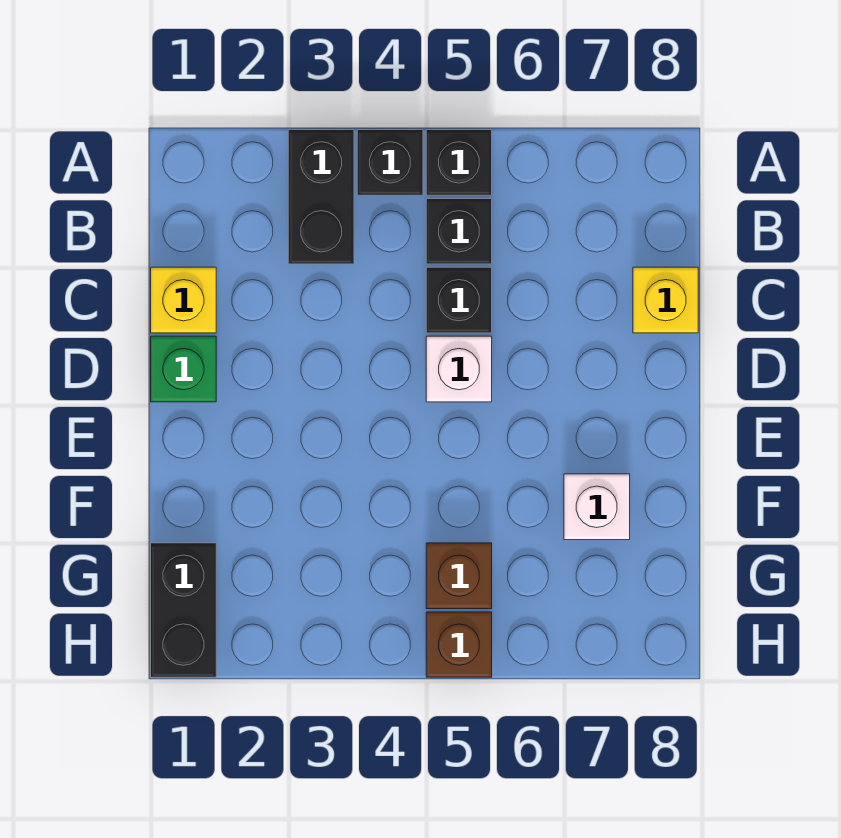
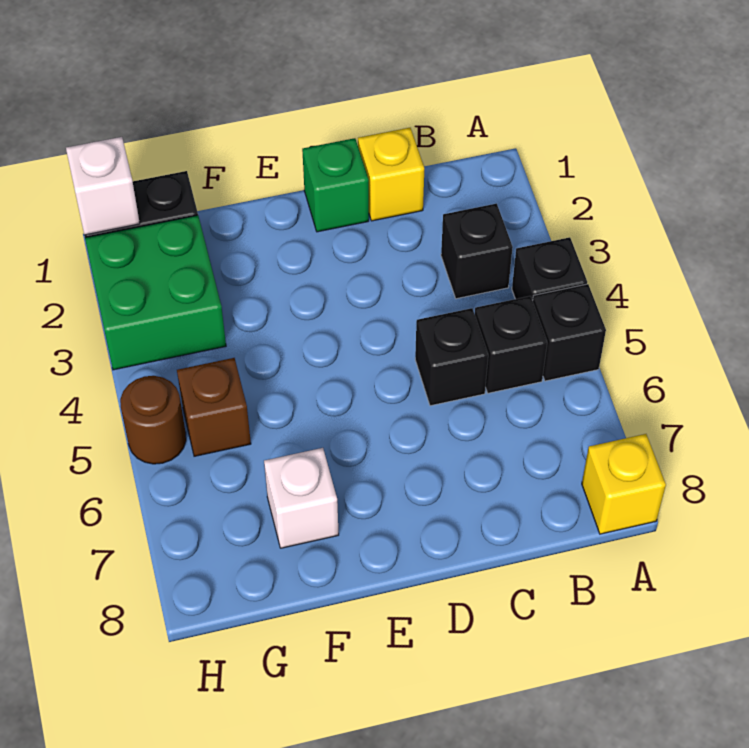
black brick A3:B3 level 1 -> black brick B3 level 1
yellow brick C8 level 1 -> yellow brick A8 level 1
white brick D5 level 1 -> white brick H1 level 2
none -> green brick G2:H3 level 1
brown brick H5 level 1 -> brown round brick H5 level 1

